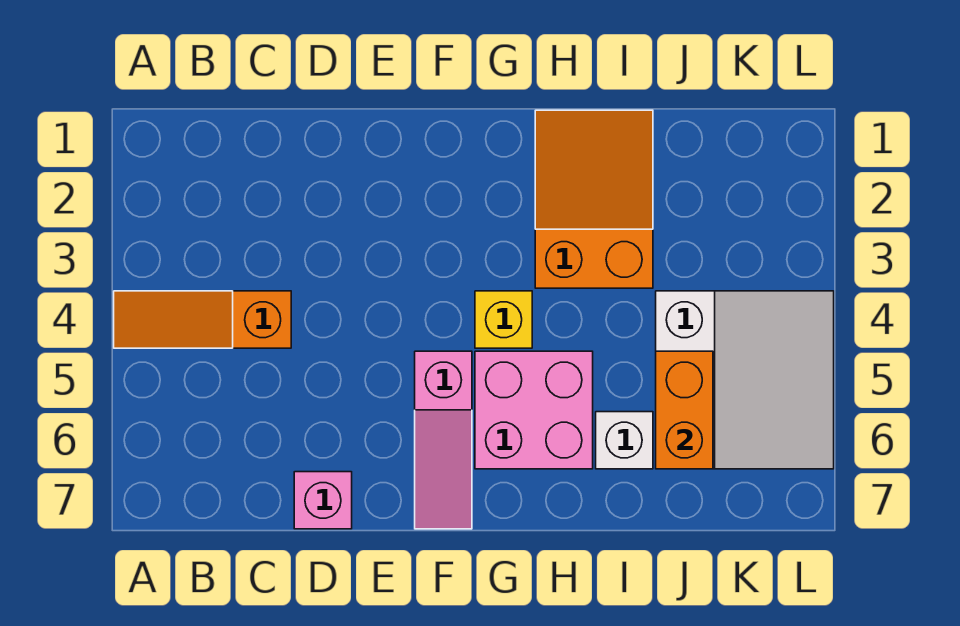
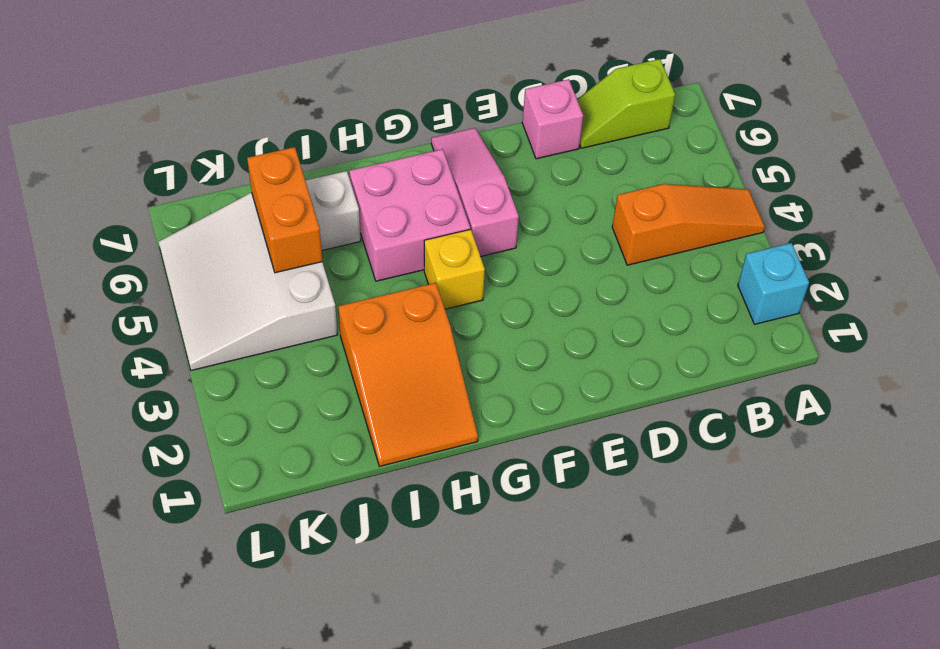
none -> cyan brick A2 level 1
none -> lime slope B7:C7 level 1 top B

